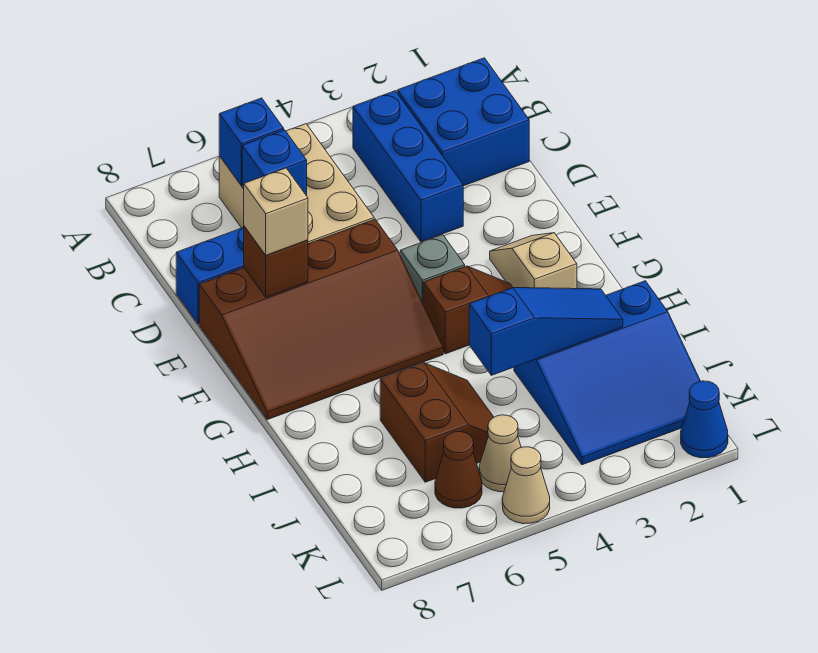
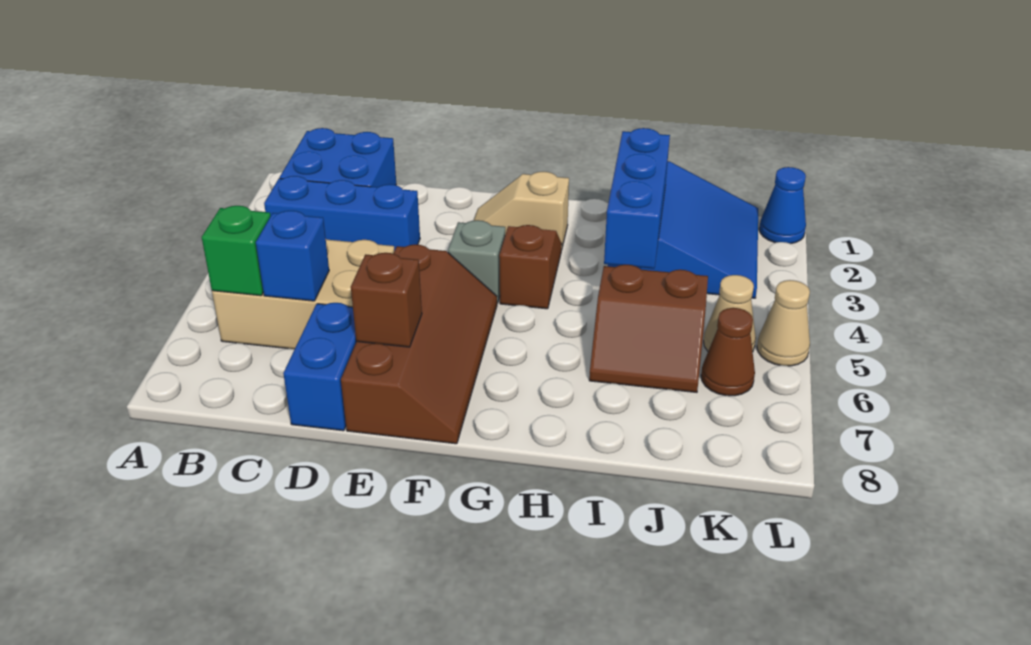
blue brick B6 level 2 -> green brick B6 level 2
brown slope E5:G8 level 1 top E -> brown slope E5:F8 level 1 top E
tan brick E7 level 3 -> none
blue slope I2:I4 level 2 top 4 -> blue brick I2:I4 level 2
brown slope I5:J6 level 1 top 6 -> brown slope I5:J6 level 1 top 5

